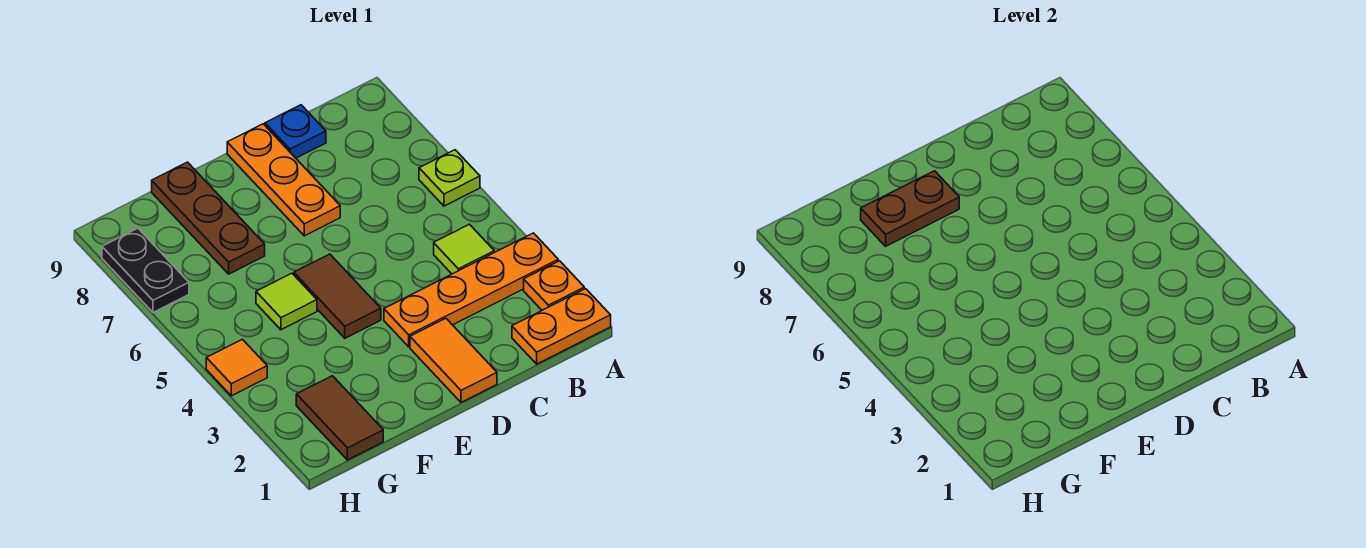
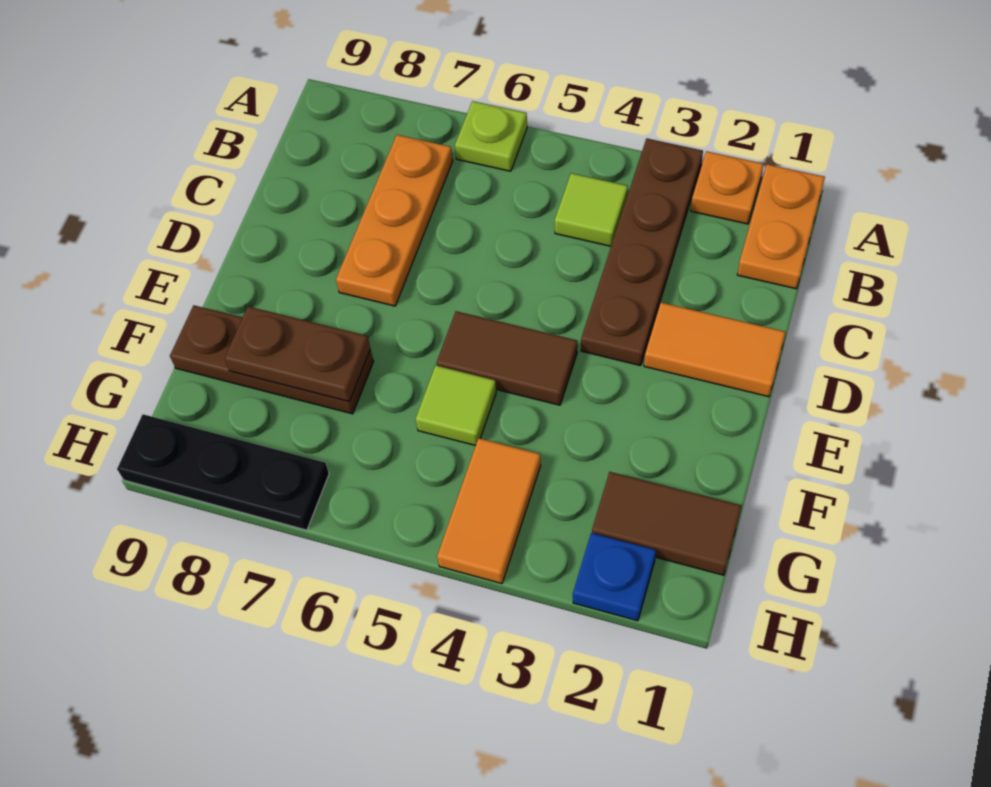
orange plate A3:D3 level 1 -> brown plate A3:D3 level 1
blue plate C9 level 1 -> blue plate H2 level 1
orange plate D7:D9 level 1 -> orange plate B7:D7 level 1
brown plate E8:F8 level 2 -> brown plate F7:F8 level 2
orange tile H4 level 1 -> orange tile G4:H4 level 1
black plate H7:H8 level 1 -> black plate H7:H9 level 1

